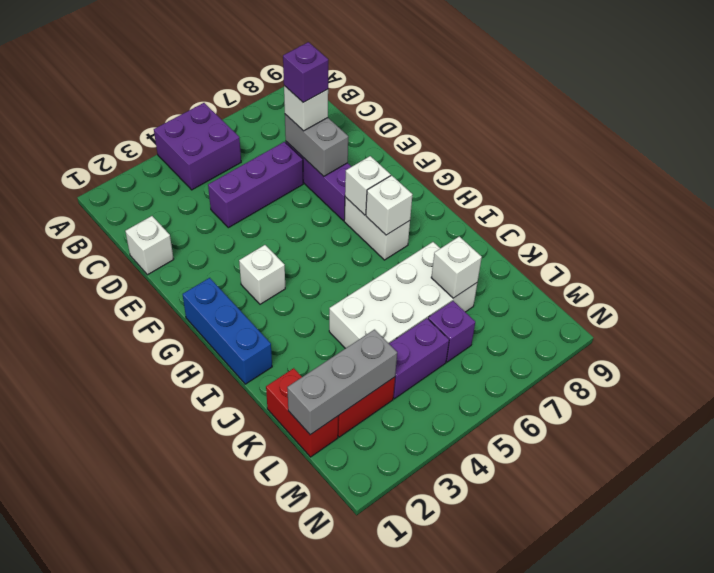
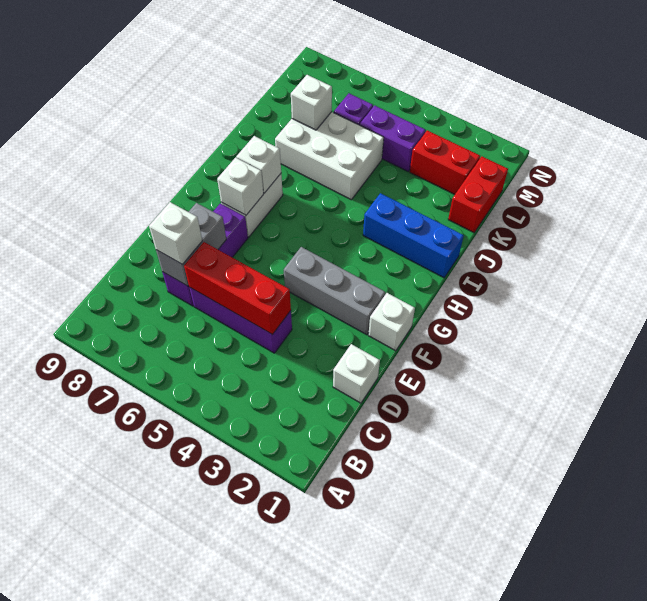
purple brick A4:B5 level 1 -> none
none -> red brick D4:D6 level 2
purple brick D7 level 4 -> none
blue brick G1:I1 level 1 -> blue brick I1:I3 level 1
white brick G3 level 1 -> white brick F1 level 1
white brick J4:K7 level 1 -> white brick J5:K7 level 1
grey brick L1:L3 level 2 -> grey brick F2:F4 level 1

